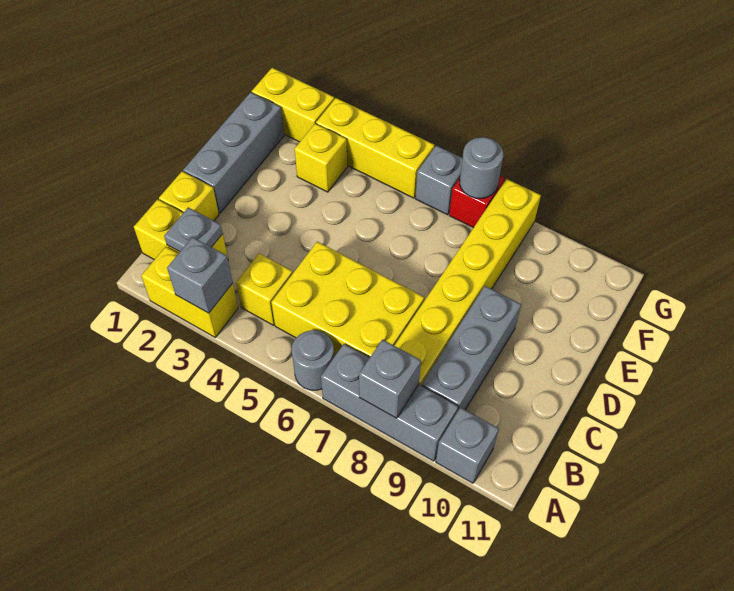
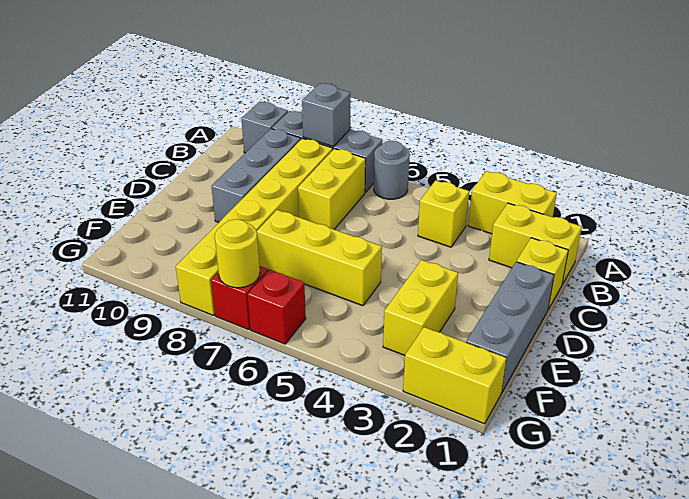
grey brick A3 level 2 -> none
grey plate B2 level 2 -> none
yellow brick B5:C7 level 1 -> yellow brick B7:C7 level 1
yellow brick F3 level 1 -> yellow brick E3:F3 level 1
yellow brick G3:G5 level 1 -> yellow brick E5:E7 level 1
grey brick G6 level 1 -> red brick G6 level 1
grey round brick G7 level 2 -> yellow round brick G7 level 2

